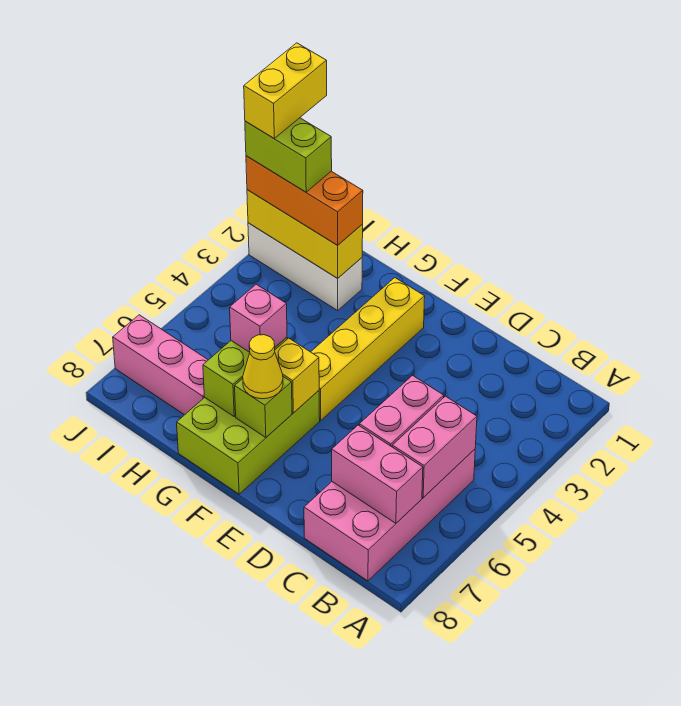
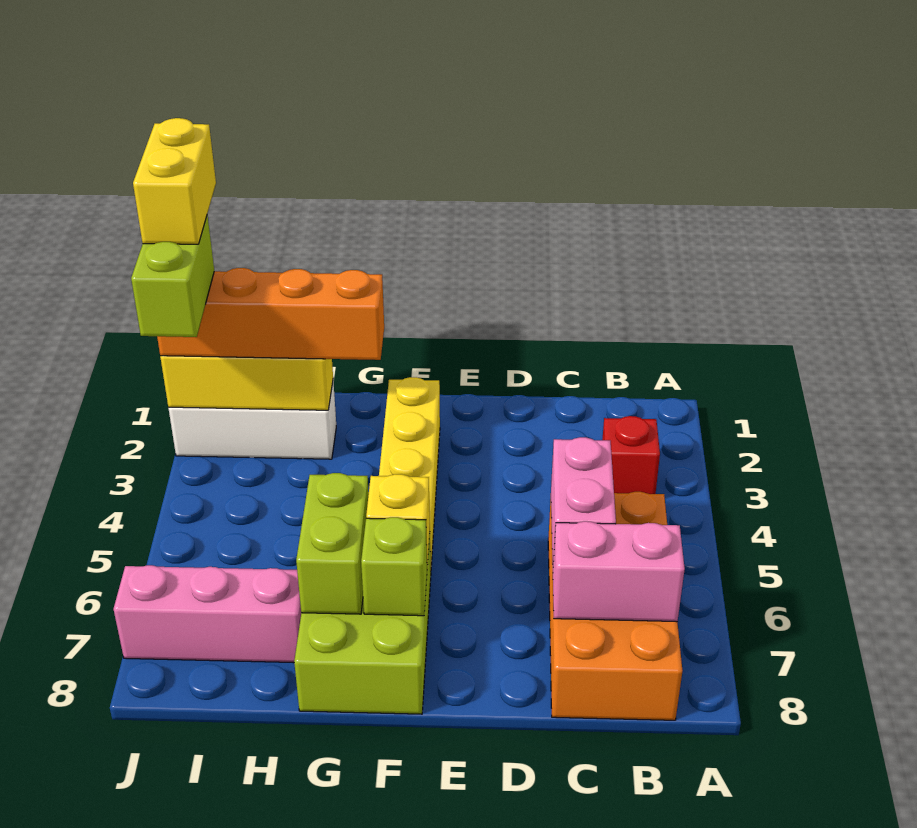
none -> red brick B3 level 1
pink brick B5:C8 level 1 -> orange brick B5:C8 level 1
pink brick B5:B6 level 2 -> none
yellow cone F7 level 3 -> none
pink brick G6 level 3 -> none
orange brick H2:J2 level 3 -> orange brick G2:J2 level 3
lime brick I2:J2 level 4 -> lime brick J2:J3 level 4

